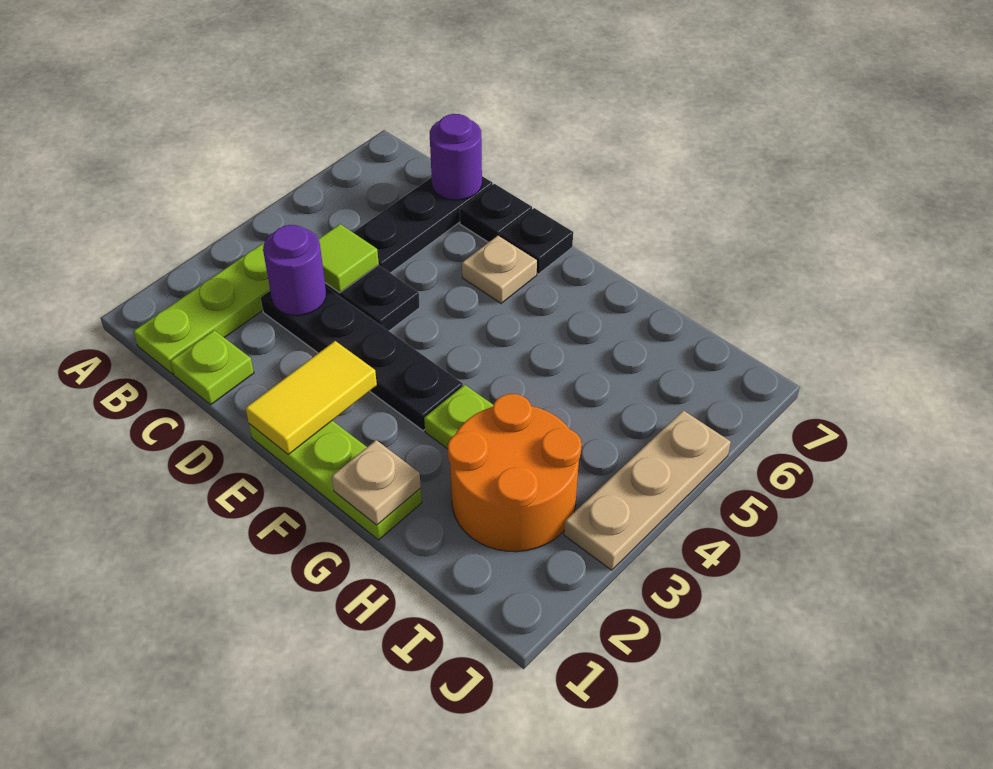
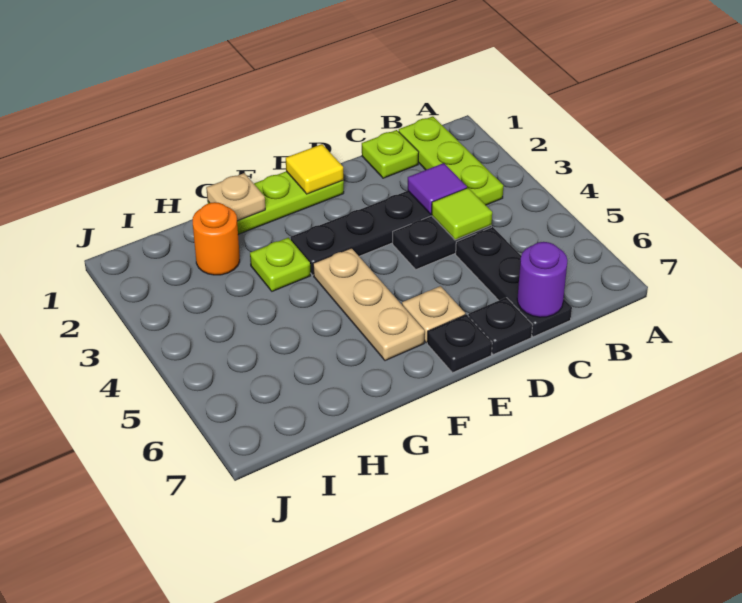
purple round brick C3 level 2 -> purple tile C3 level 2
yellow tile E1:E2 level 2 -> yellow tile E1 level 2
orange round brick H2:I3 level 1 -> orange round brick H2 level 1
tan plate J3:J5 level 1 -> tan plate F4:F6 level 1

